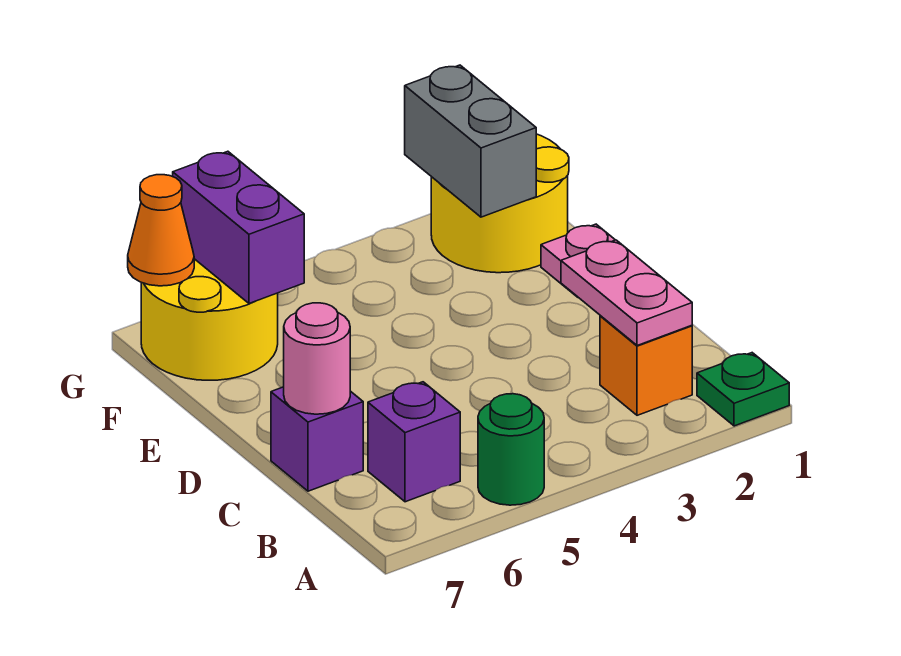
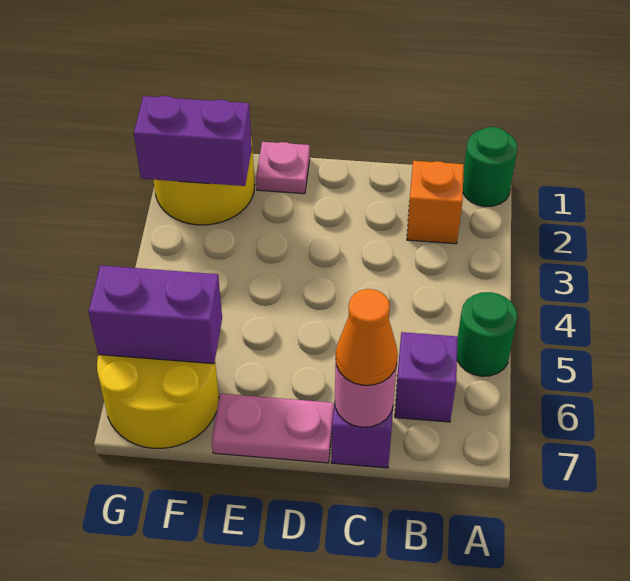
green plate A1 level 1 -> green round brick A1 level 1
pink plate B2:C2 level 2 -> pink plate D7:E7 level 1
grey brick F2:G2 level 2 -> purple brick F2:G2 level 2
orange cone G7 level 2 -> orange cone C7 level 3

